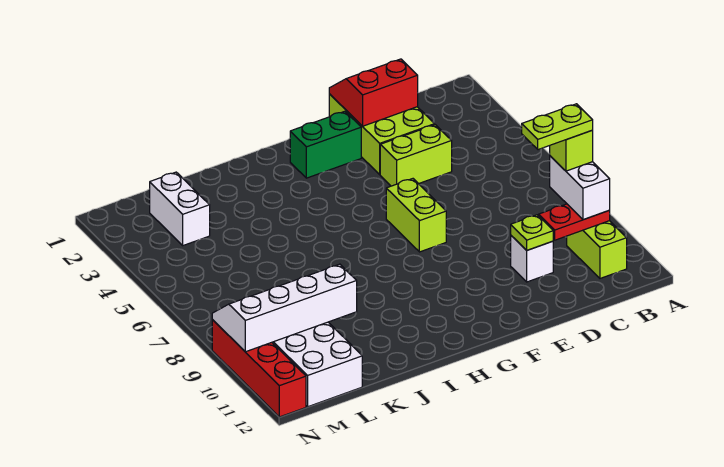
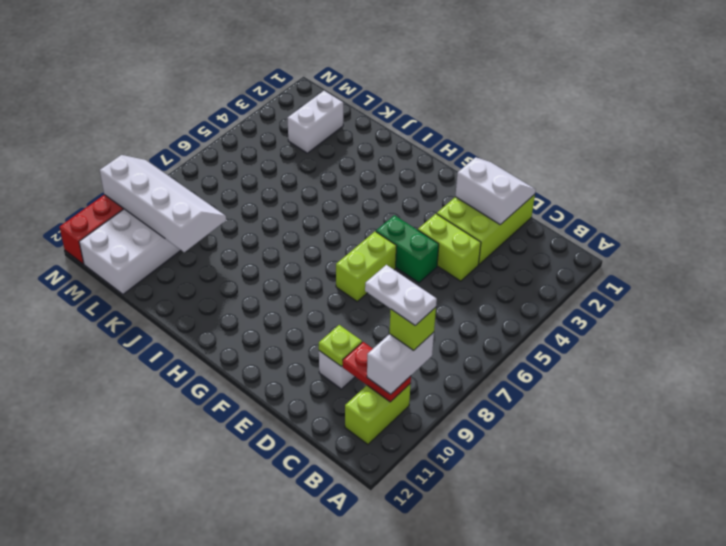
lime plate B9:C9 level 5 -> white plate B9:C9 level 5
red slope D1:E2 level 2 top 2 -> white slope D1:E2 level 2 top 2
green brick F2:G2 level 1 -> green brick E5:F5 level 1

